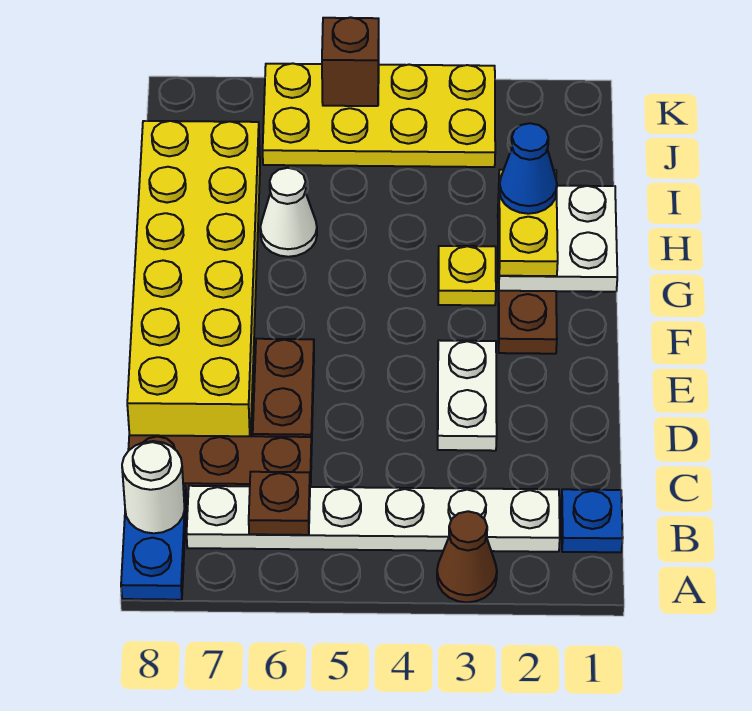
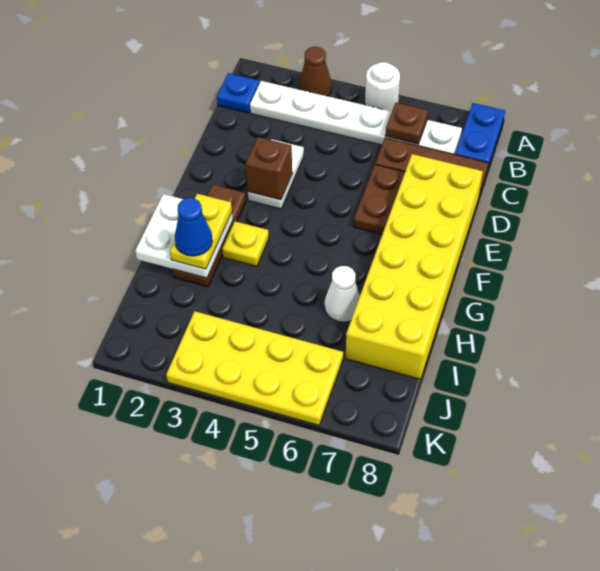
white round brick B8 level 2 -> white round brick A5 level 1
brown brick K5 level 2 -> brown brick E3 level 2

